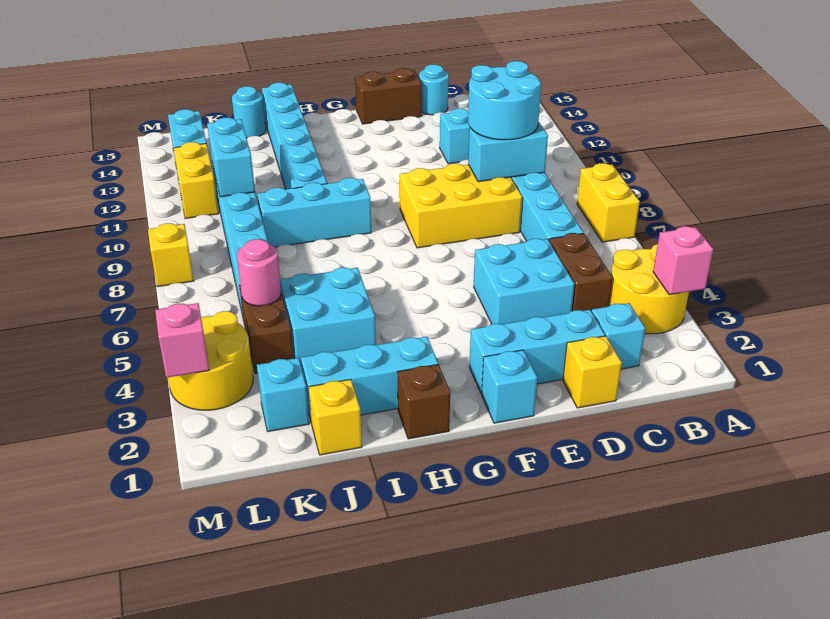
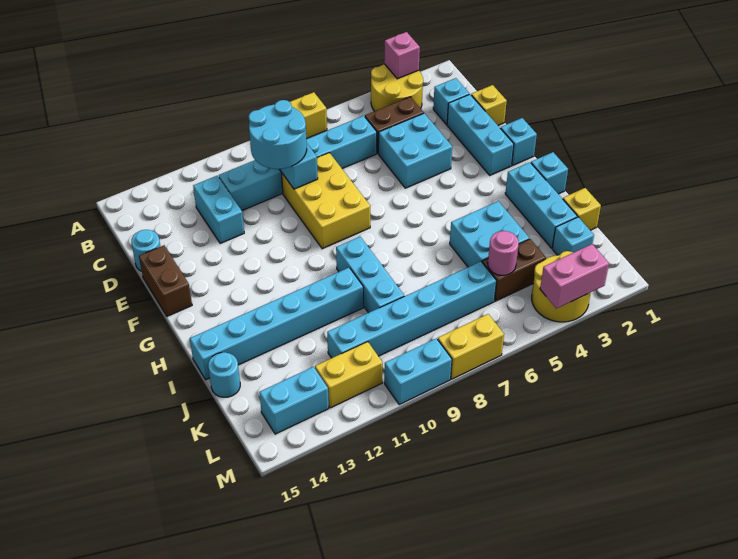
brown brick H1 level 1 -> cyan brick H1 level 1
cyan brick K10:K11 level 2 -> cyan brick M9:M10 level 1
pink brick M3 level 2 -> pink brick M3:M4 level 2
yellow brick M8 level 1 -> yellow brick M7:M8 level 1

